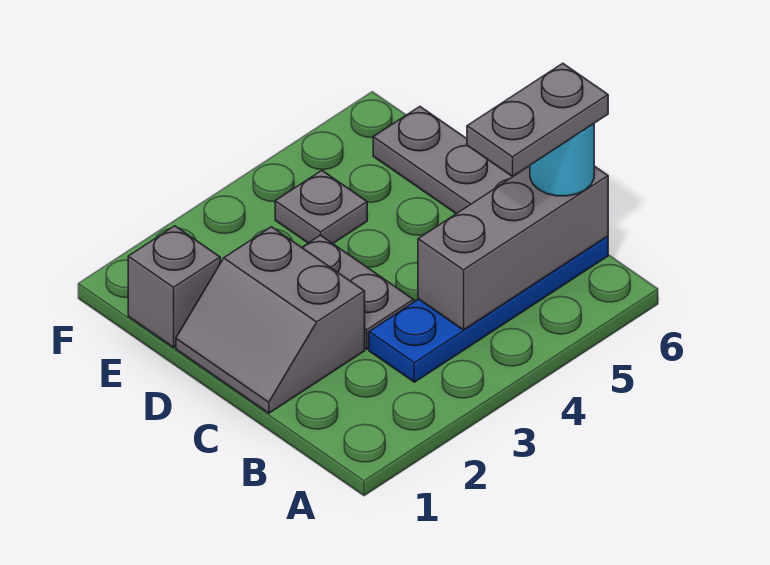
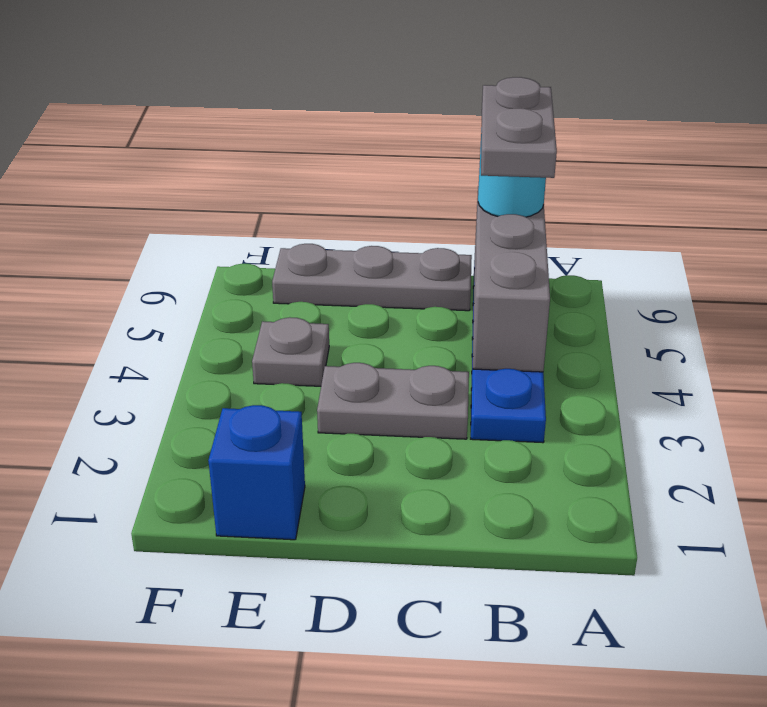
grey slope C1:D2 level 1 top 2 -> none
grey brick E1 level 1 -> blue brick E1 level 1

